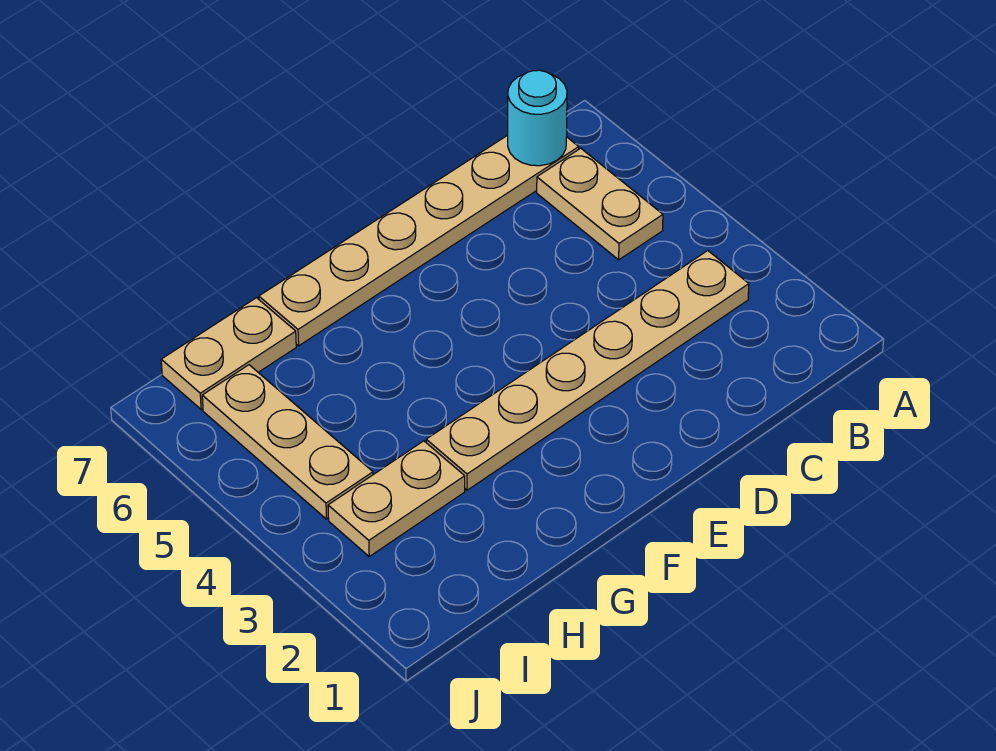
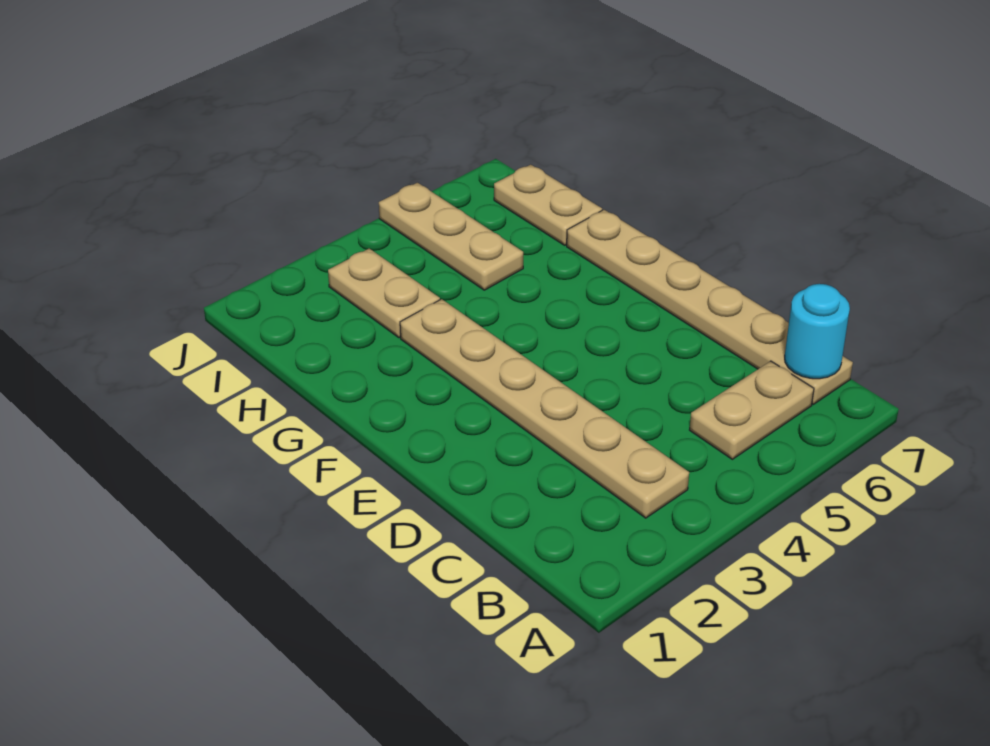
tan plate I4:I6 level 1 -> tan plate H5:J5 level 1

